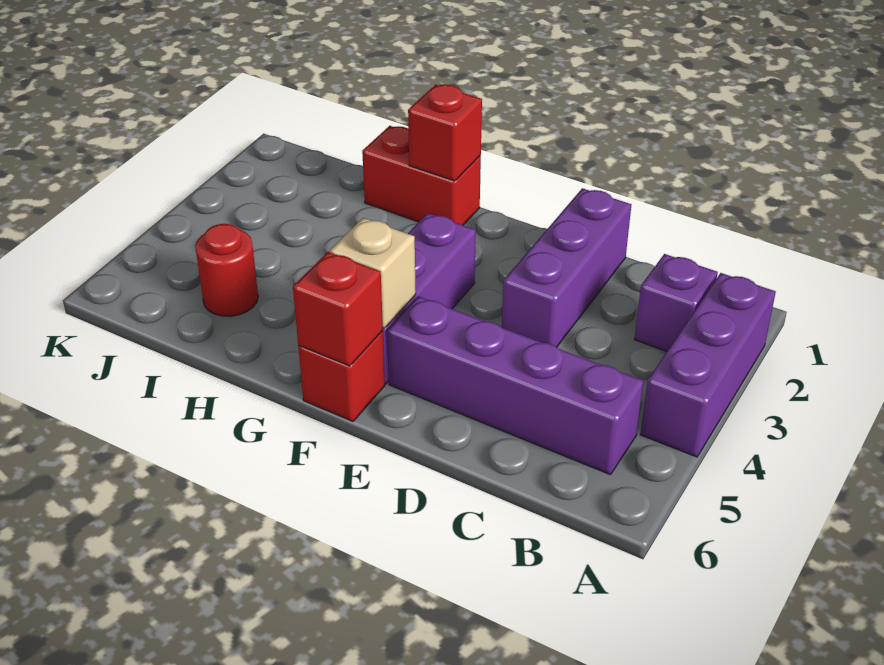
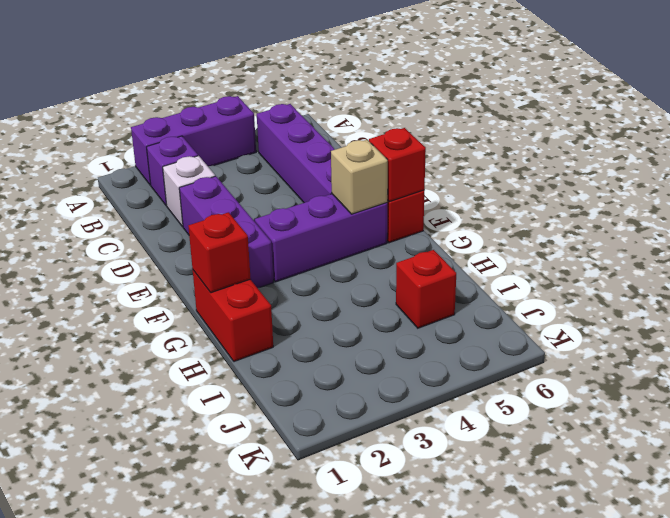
none -> white brick C2 level 1
purple brick D1:D3 level 1 -> purple brick D2:F2 level 1
red round brick I5 level 1 -> red brick I5 level 1

